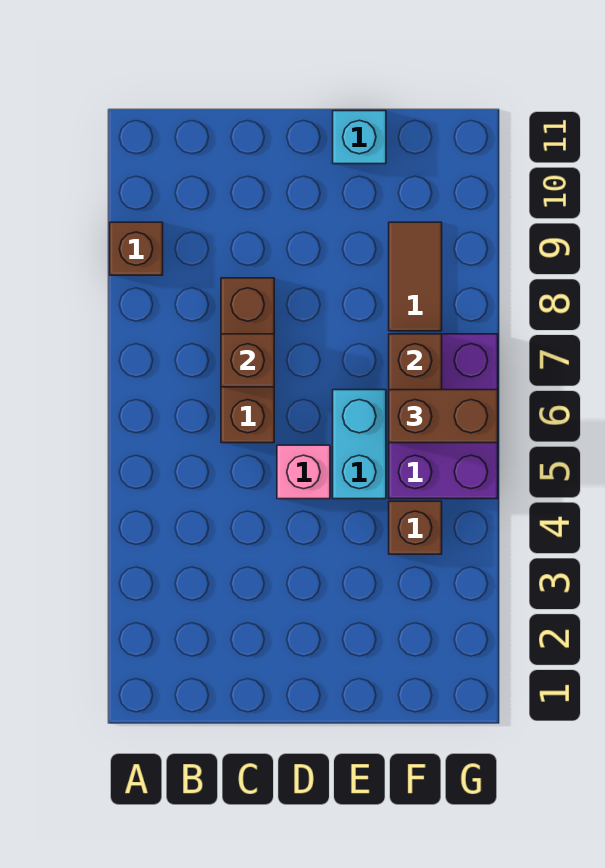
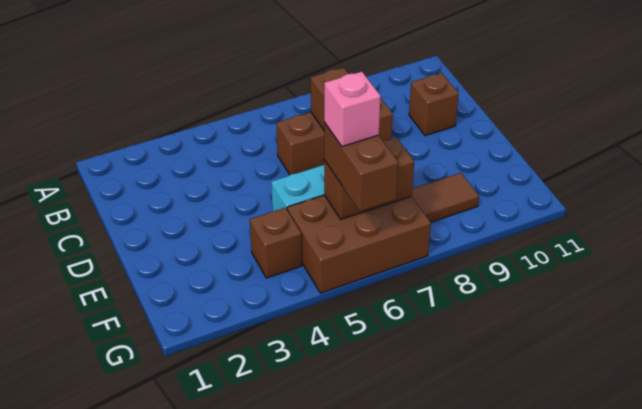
brown brick A9 level 1 -> brown brick C10 level 1
pink brick D5 level 1 -> pink brick F6 level 4
cyan brick E11 level 1 -> none
purple brick F5:G7 level 1 -> brown brick F5:G7 level 1

